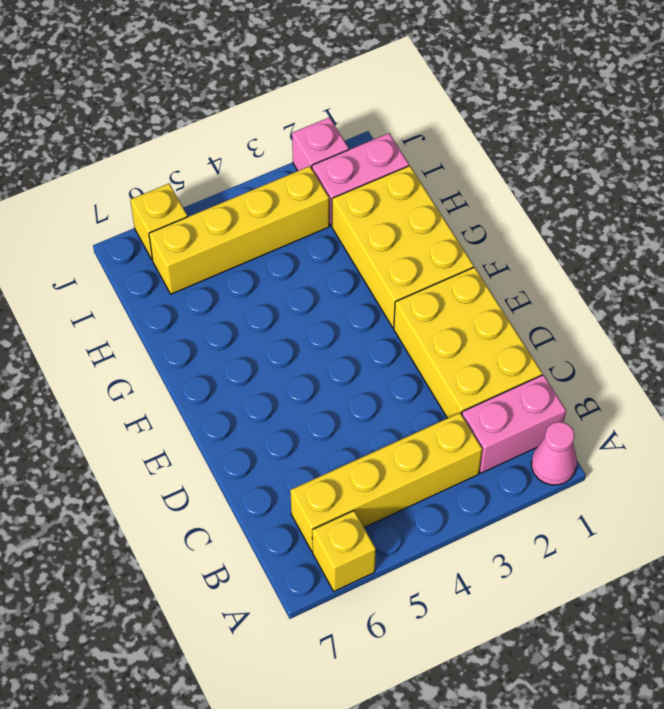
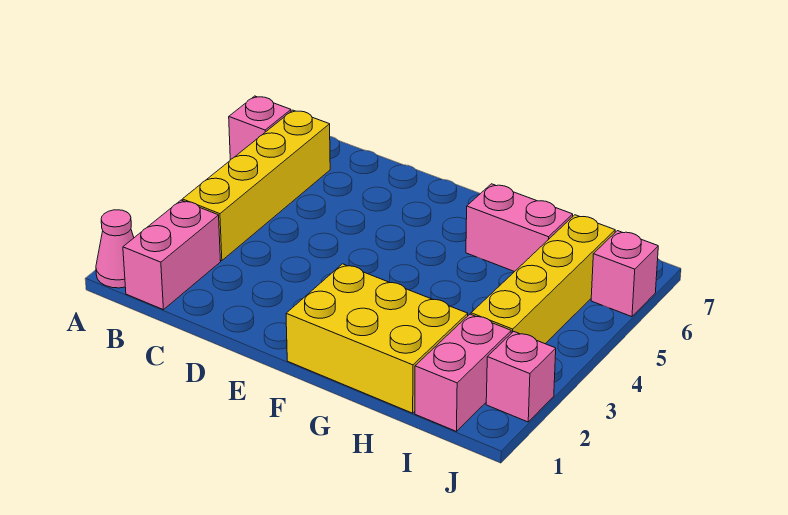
yellow brick A6 level 1 -> pink brick A6 level 1
yellow brick C1:E2 level 1 -> none
none -> pink brick G6:H6 level 1
yellow brick J6 level 1 -> pink brick J6 level 1

